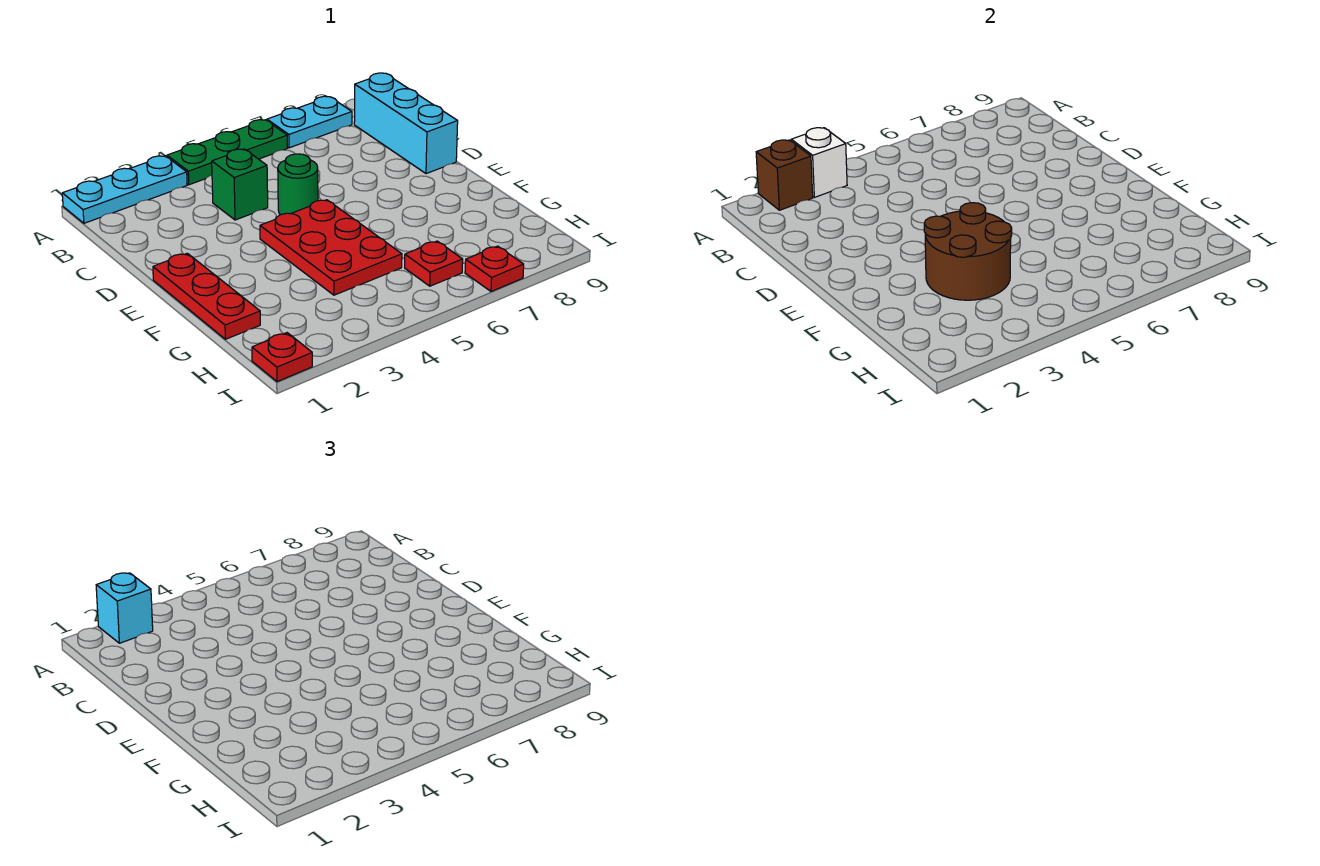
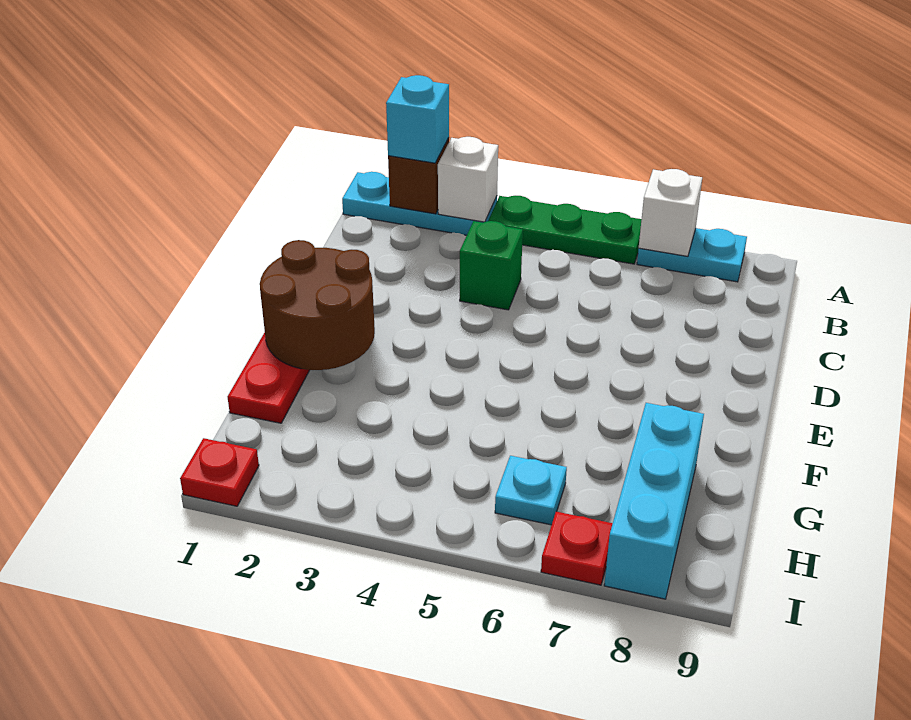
none -> white brick A7 level 2
cyan brick B9:D9 level 1 -> cyan brick G8:I8 level 1
green round brick D5 level 1 -> none
red plate E4:G5 level 1 -> none
brown round brick F3:G4 level 2 -> brown round brick E1:F2 level 2
red plate H6 level 1 -> cyan plate H6 level 1

